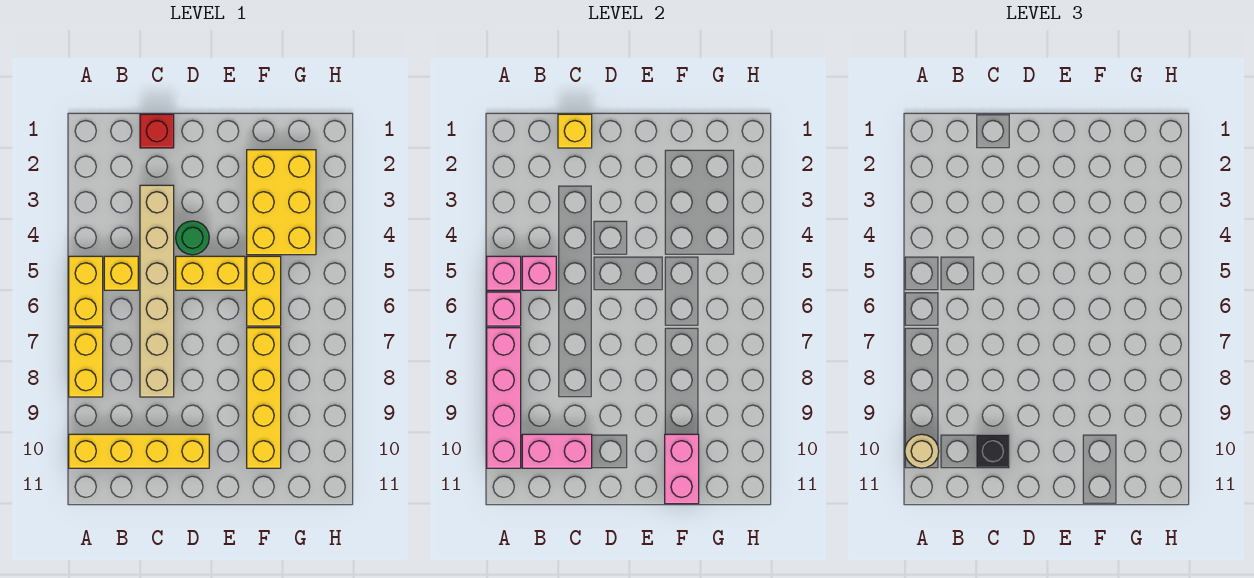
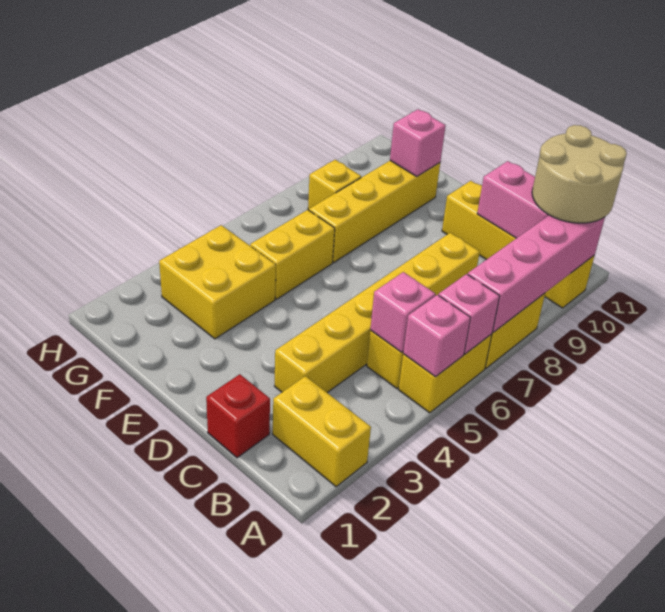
tan round brick A10 level 3 -> tan round brick A10:B11 level 3
yellow brick C1 level 2 -> yellow brick G8 level 1
tan brick C3:C8 level 1 -> yellow brick C3:C8 level 1
black brick C10 level 3 -> none
green round brick D4 level 1 -> none
yellow brick D5:E5 level 1 -> yellow brick A2:B2 level 1
yellow brick F2:G4 level 1 -> yellow brick F3:G4 level 1
pink brick F10:F11 level 2 -> pink brick F10 level 2

